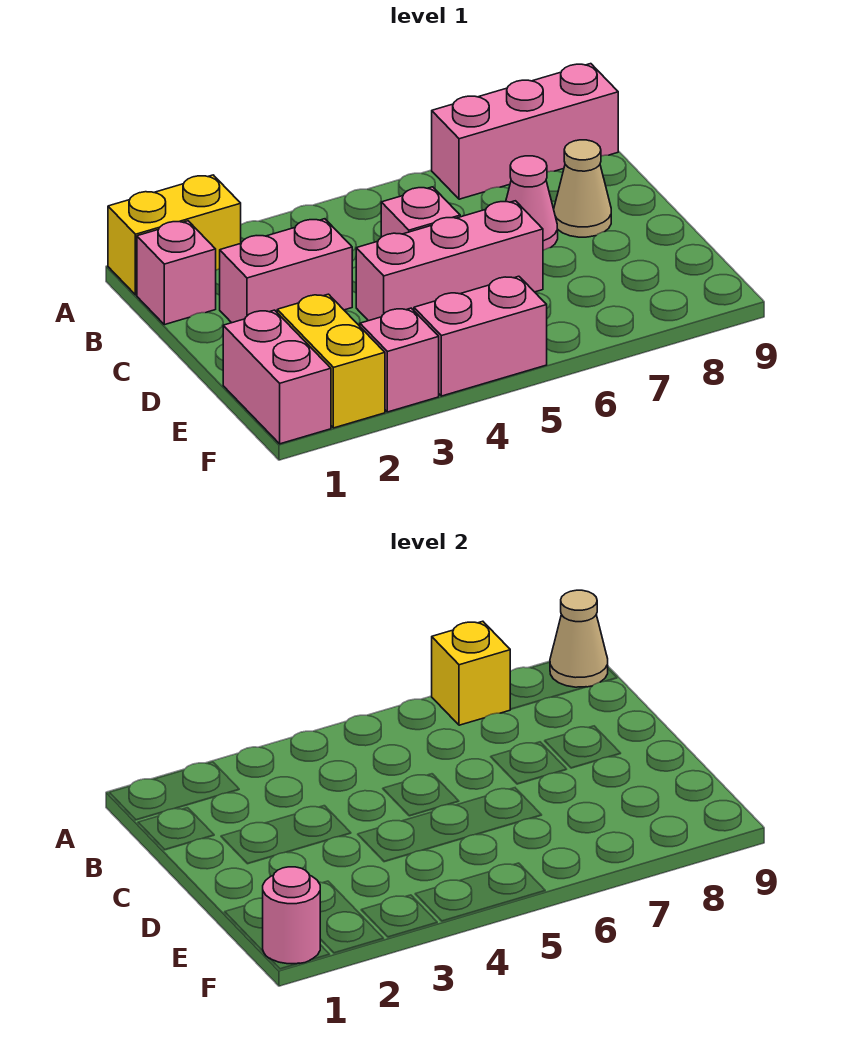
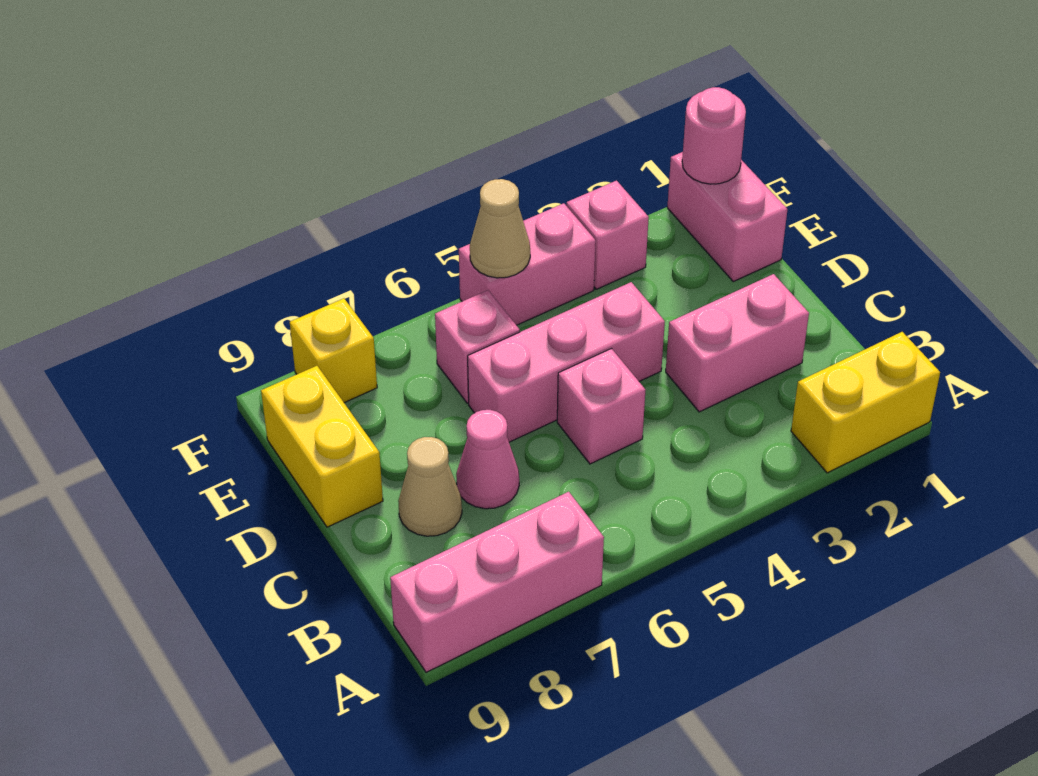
yellow brick A7 level 2 -> yellow brick F8 level 1
tan cone A9 level 2 -> tan cone F5 level 2
pink brick B1 level 1 -> pink brick E6 level 1
yellow brick E2:F2 level 1 -> yellow brick D9:E9 level 1

